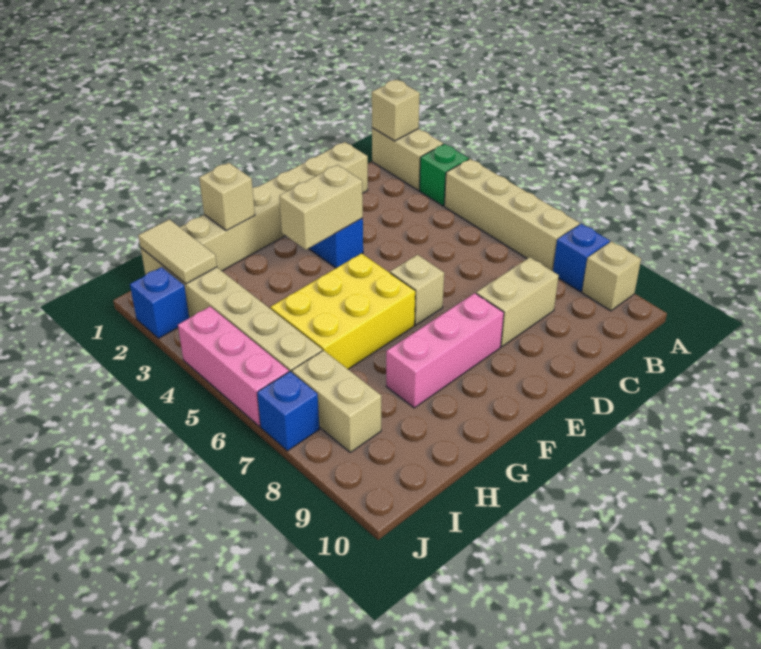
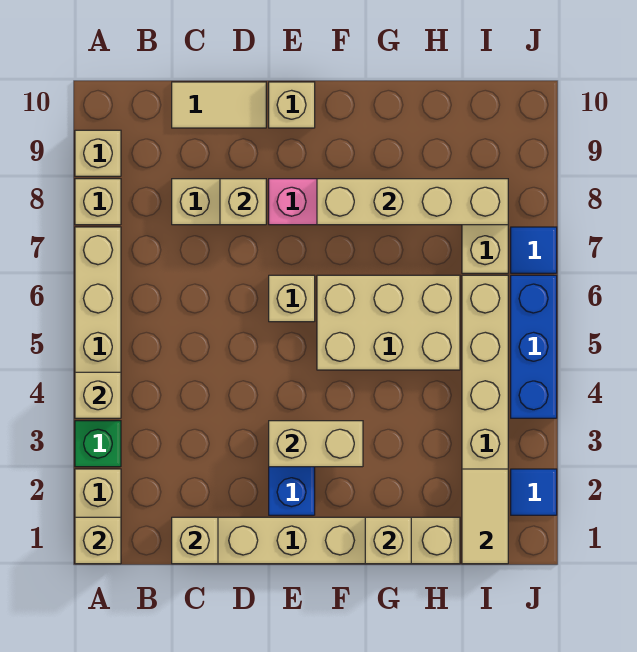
none -> tan brick A4 level 2
blue brick A8 level 1 -> tan brick A8 level 1
none -> tan brick C1 level 2
none -> tan tile C10:D10 level 1
none -> tan brick D8 level 2
none -> tan brick E10 level 1
yellow brick F5:H6 level 1 -> tan brick F5:H6 level 1
none -> tan brick F8:I8 level 2
blue brick J2 level 1 -> blue tile J2 level 1
pink brick J4:J6 level 1 -> blue brick J4:J6 level 1
blue brick J7 level 1 -> blue tile J7 level 1

